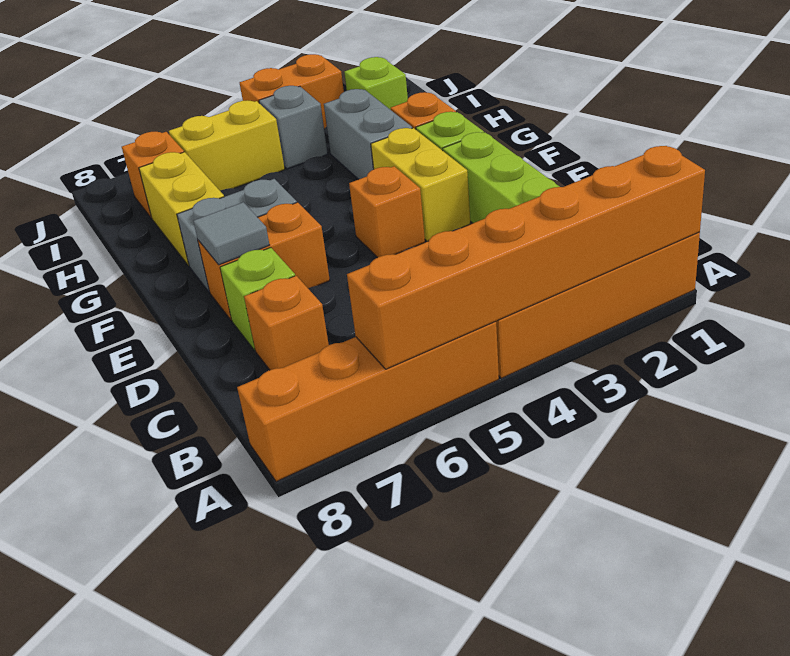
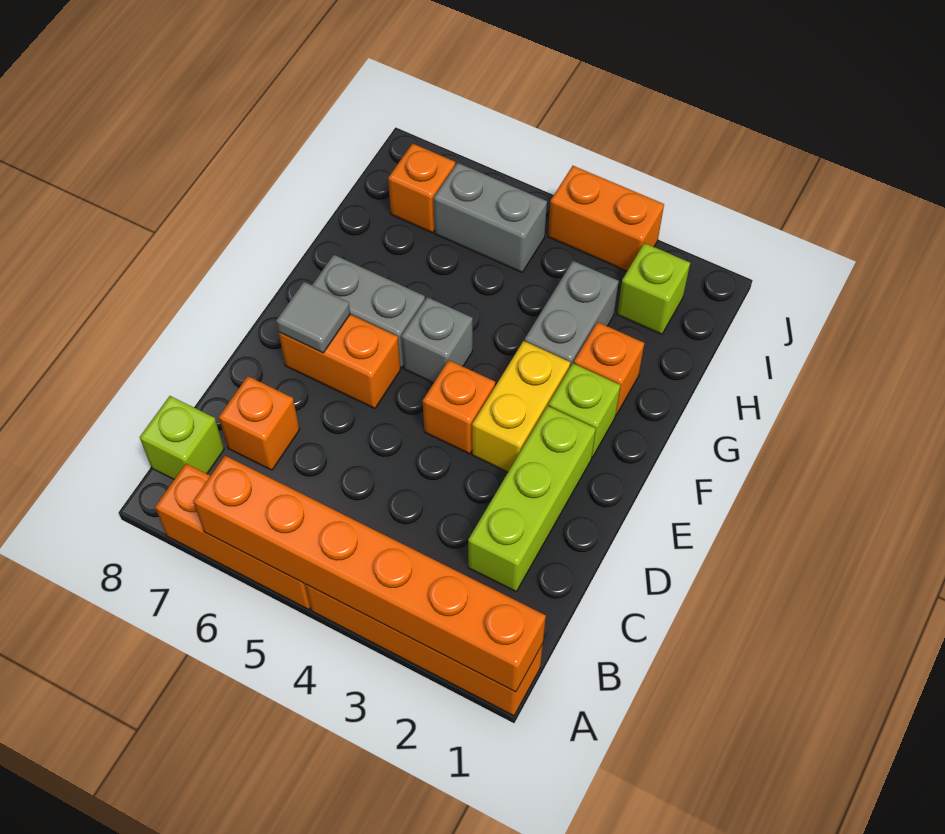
orange brick A5:A8 level 1 -> orange brick A5:A7 level 1
lime brick D7 level 1 -> lime brick B8 level 1
yellow brick G7:H7 level 1 -> none
grey brick I4 level 1 -> grey brick F5 level 1
yellow brick I5:I6 level 1 -> grey brick I5:I6 level 1

